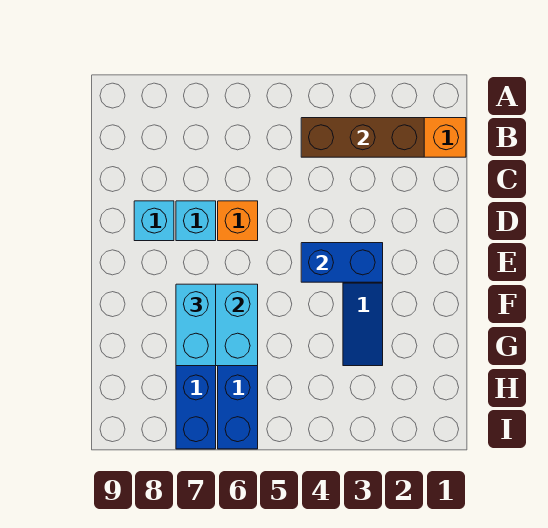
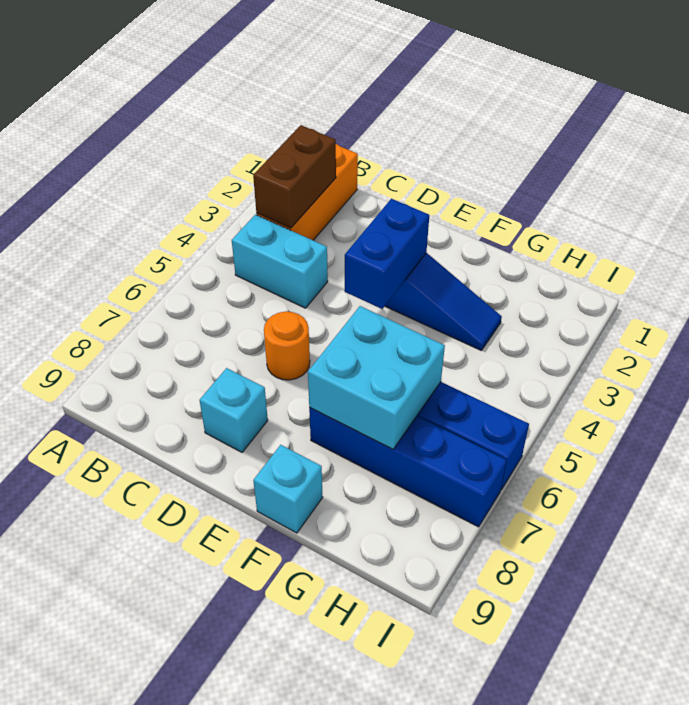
brown brick B2:B4 level 2 -> brown brick B2:B3 level 2
orange brick D6 level 1 -> orange round brick D6 level 1
cyan brick D7 level 1 -> cyan brick F9 level 1
cyan brick F7:G7 level 3 -> cyan brick B4:C4 level 1

